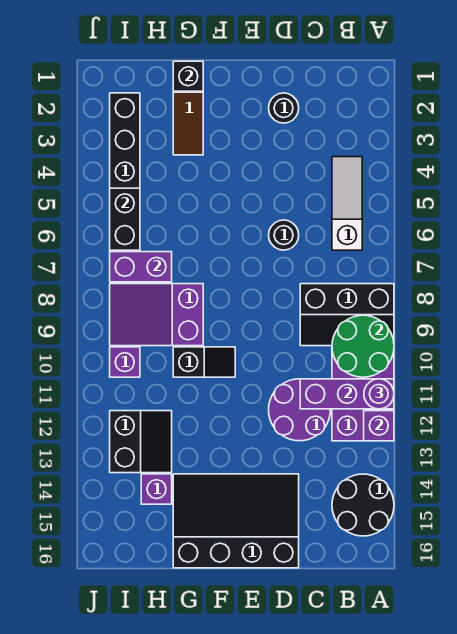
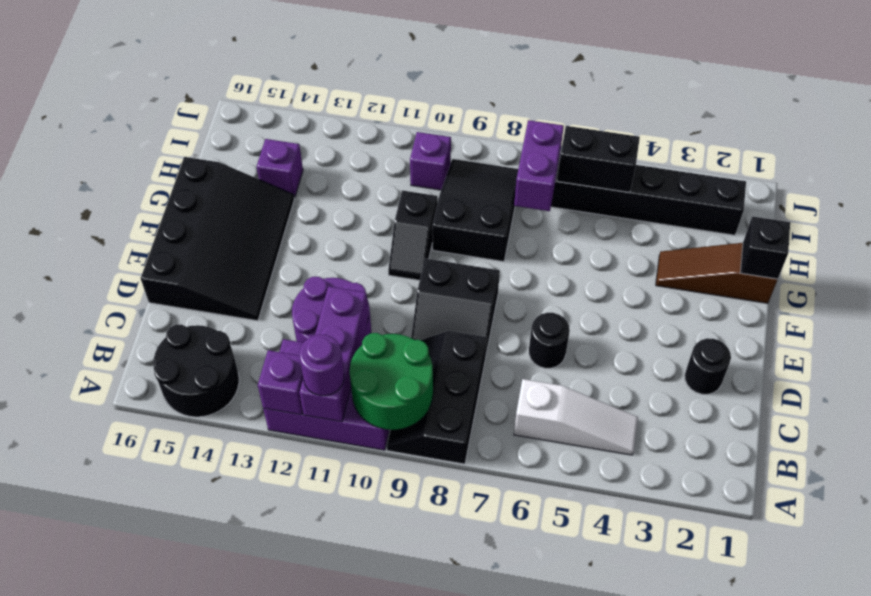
purple slope G8:I9 level 1 top G -> black slope G8:I9 level 1 top G
black slope H12:I13 level 1 top I -> black slope D8:E9 level 1 top E

